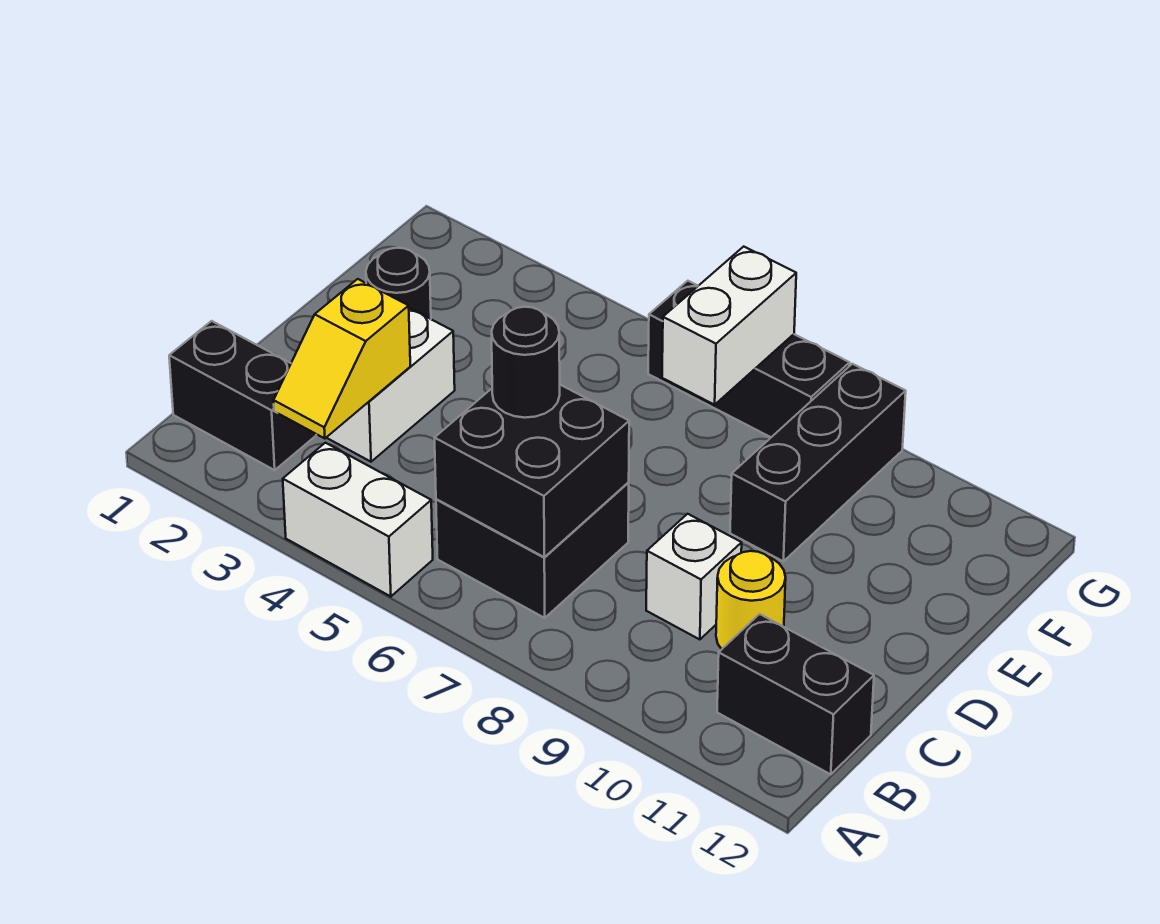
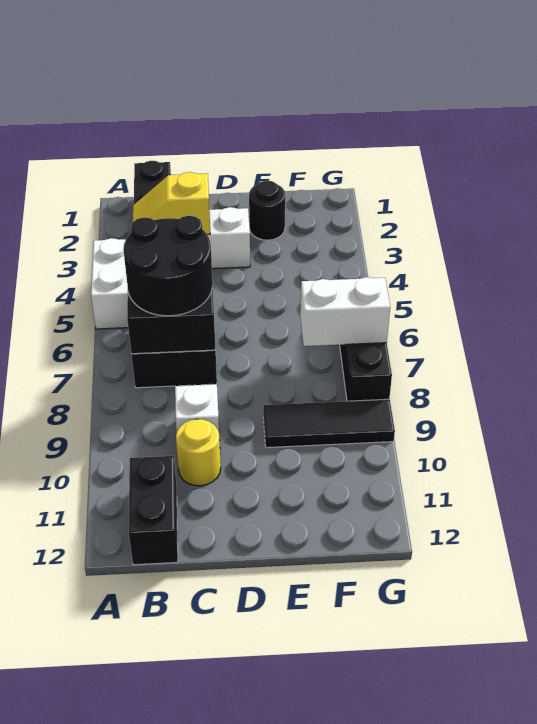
black round brick C6 level 3 -> black round brick B6:C7 level 3
black brick E9:G9 level 1 -> black tile E9:G9 level 1

